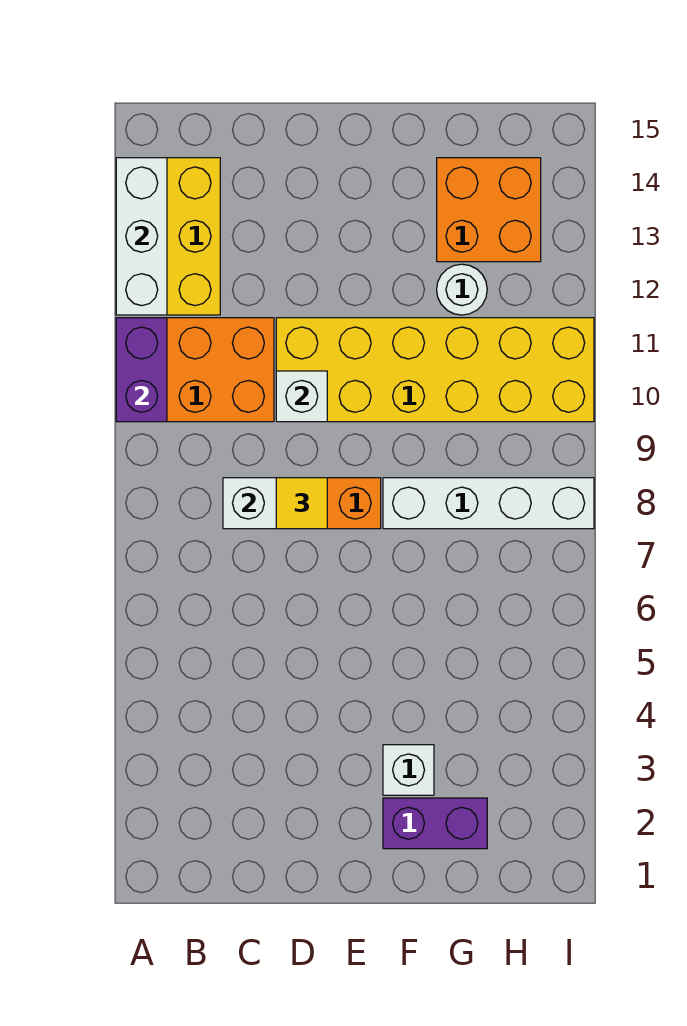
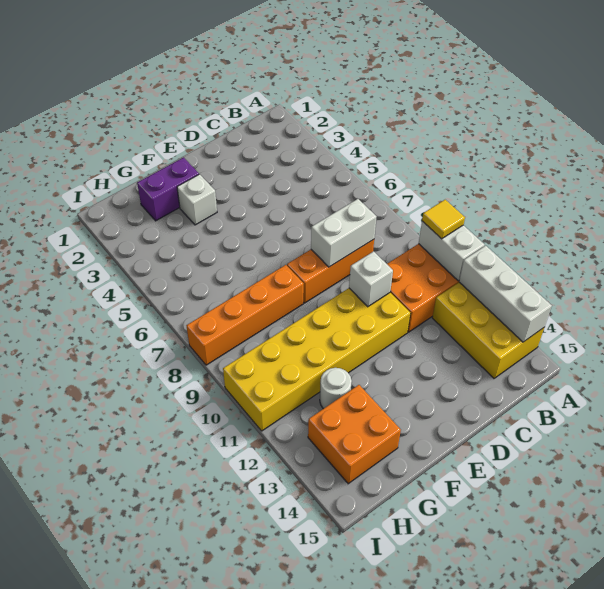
purple brick A10:A11 level 2 -> white brick A10:A11 level 2
yellow tile D8 level 3 -> yellow tile A10 level 3
white brick F8:I8 level 1 -> orange brick F8:I8 level 1

